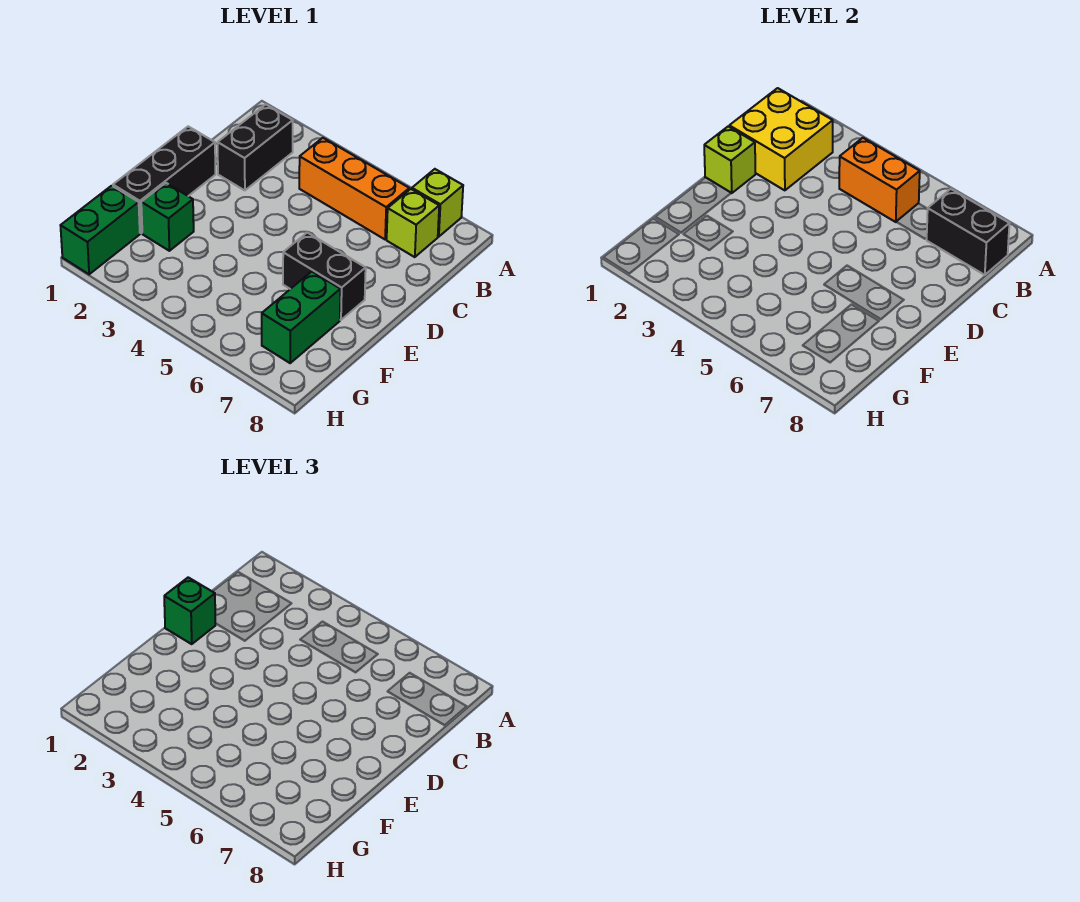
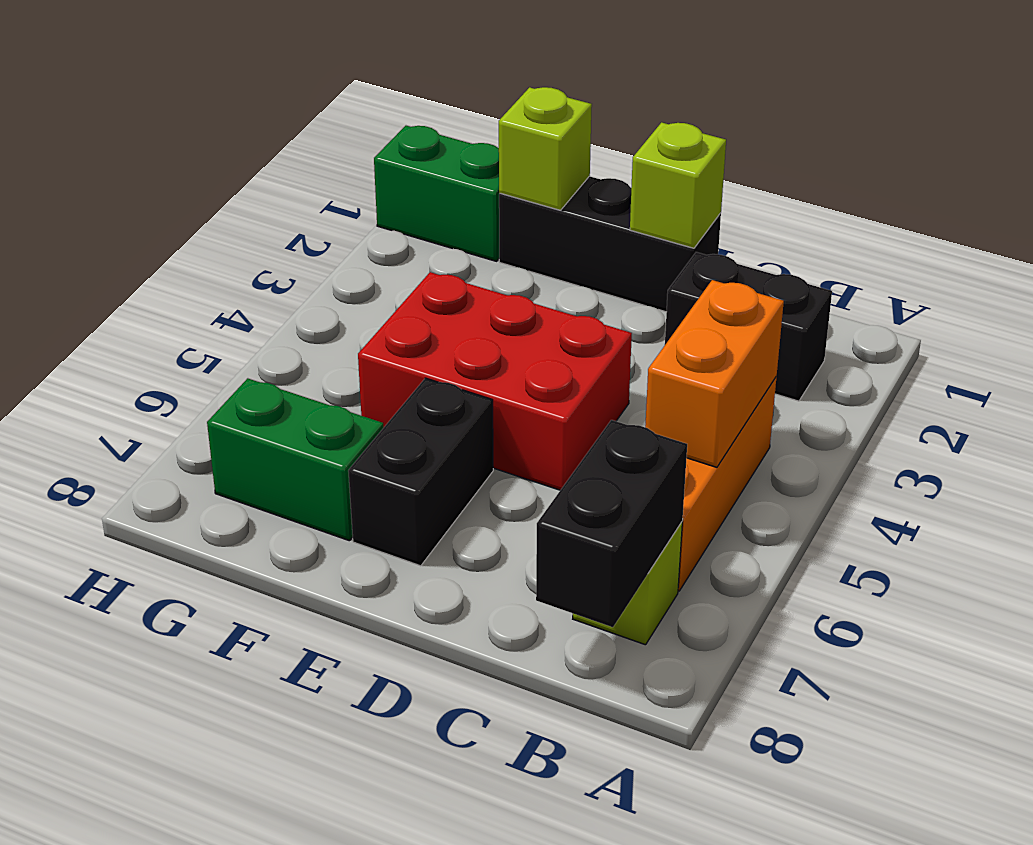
lime brick A7 level 1 -> lime brick F1 level 2
yellow brick B1:C2 level 2 -> none
green brick D1 level 3 -> none
none -> red brick D4:F5 level 1
green brick F2 level 1 -> none

